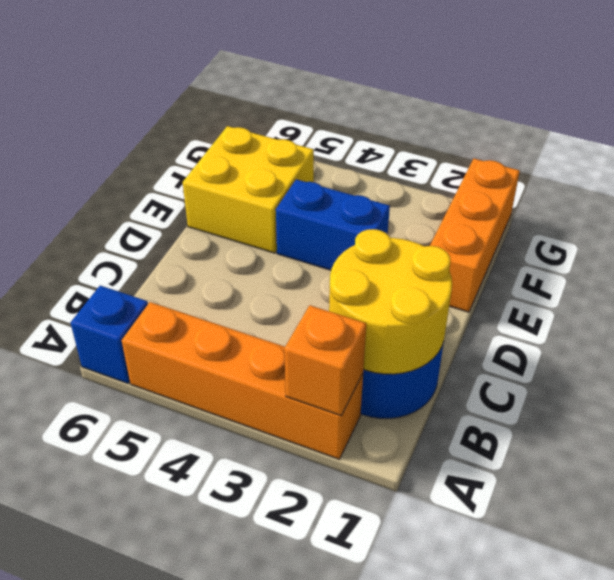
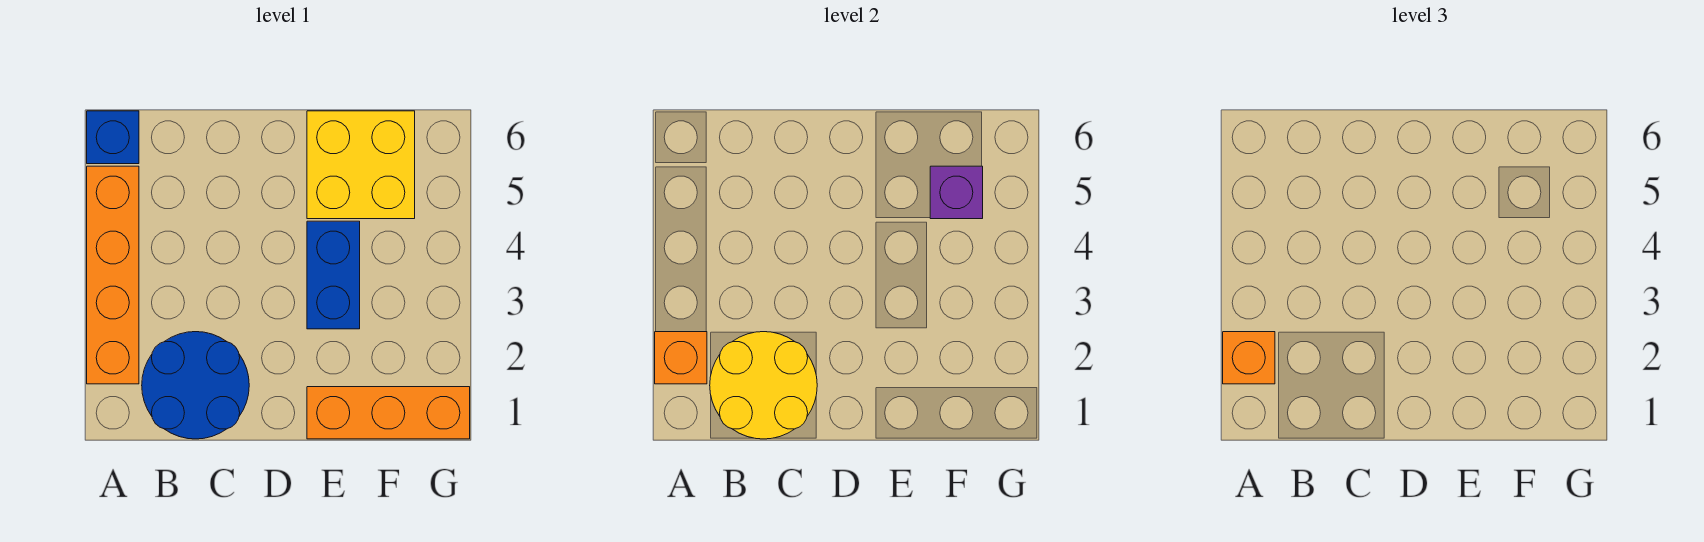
none -> orange brick A2 level 3
none -> purple brick F5 level 2

